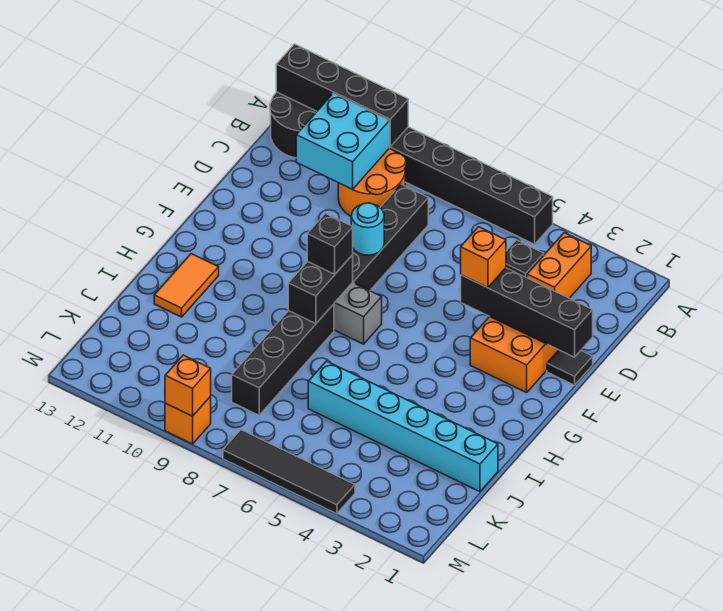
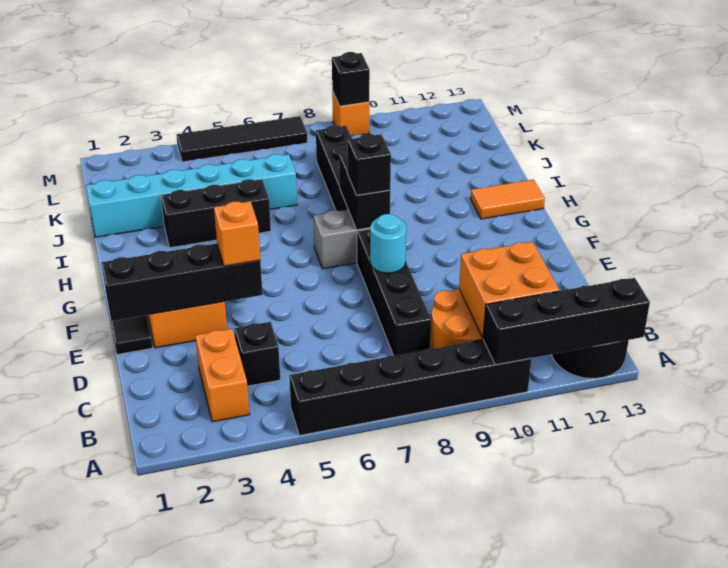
cyan brick B10:C11 level 2 -> orange brick B10:C11 level 2
orange tile H12:I12 level 1 -> orange tile H12:H13 level 1
none -> black brick I3:I5 level 1
orange brick M9 level 2 -> black brick M9 level 2

